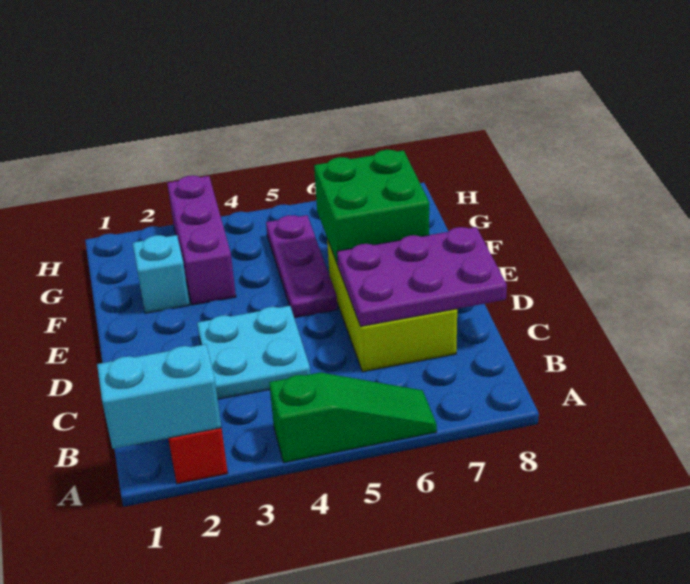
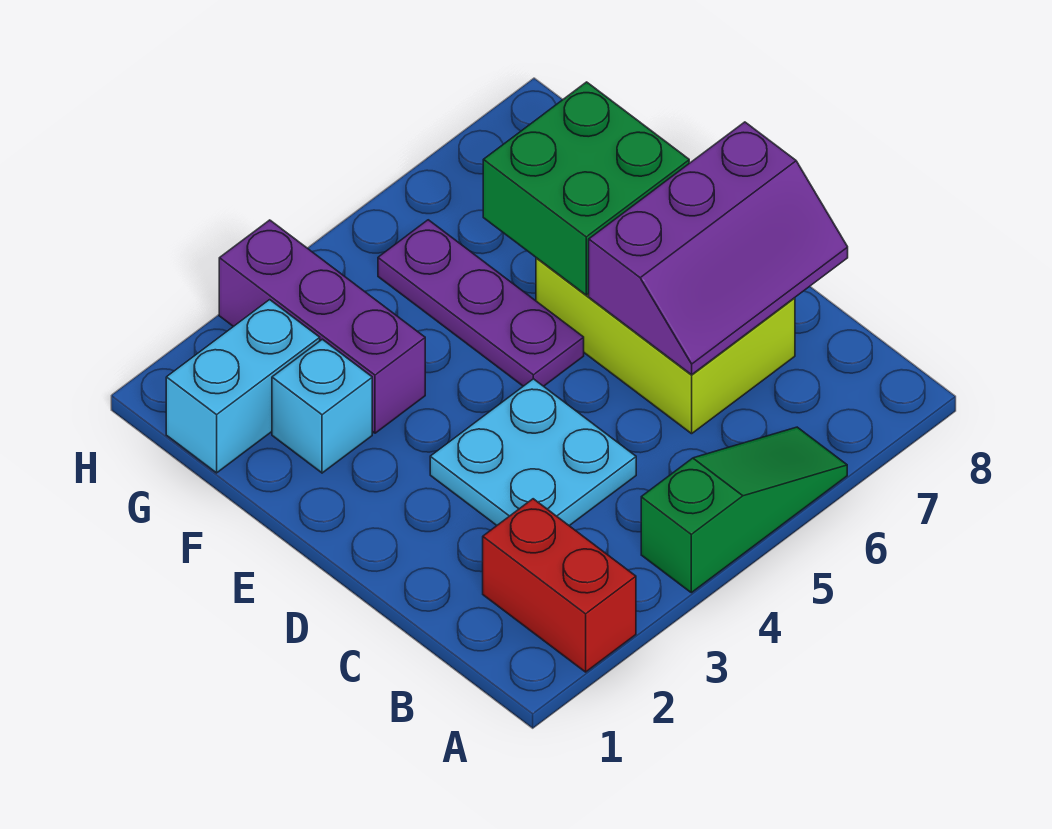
cyan brick A1:A2 level 2 -> cyan brick G1:G2 level 1
purple plate C6:D8 level 2 -> purple slope C6:D8 level 2 top D

